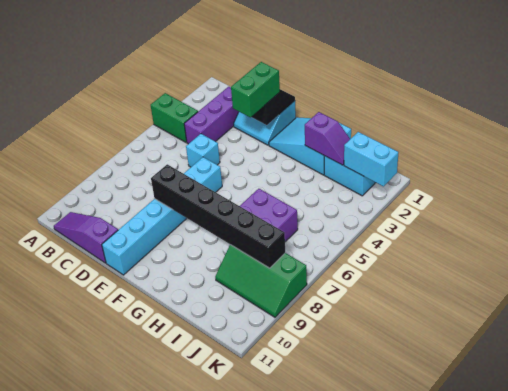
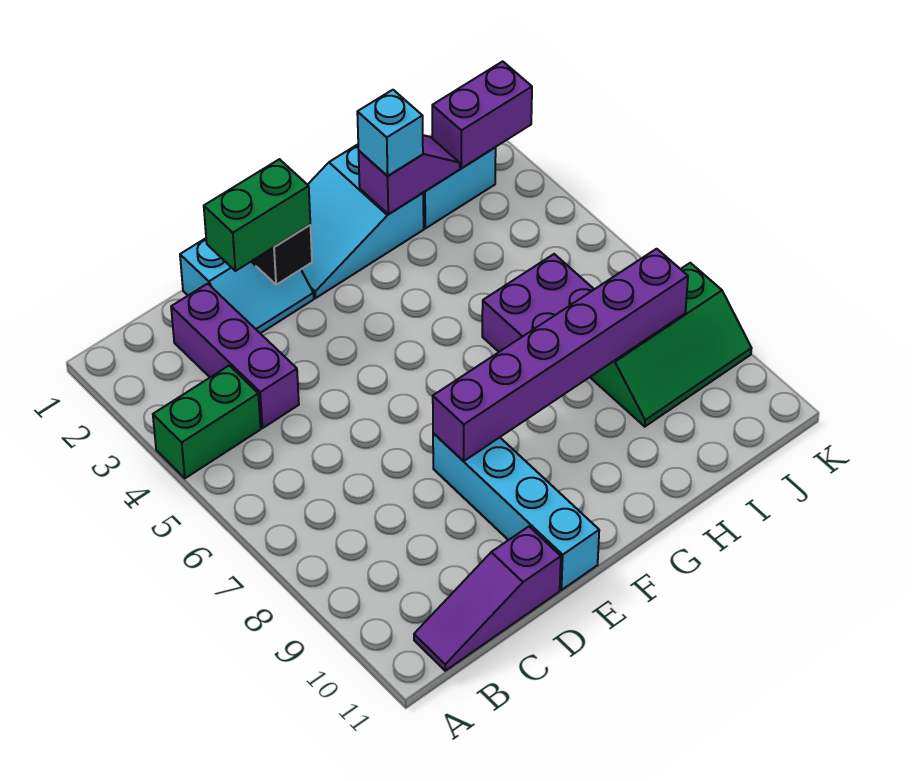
cyan brick D5 level 1 -> cyan brick H2 level 3
green brick E2:E3 level 3 -> green brick D2:E2 level 3
cyan brick E6:E11 level 1 -> cyan brick E8:E11 level 1
black brick E8:J8 level 2 -> purple brick E8:J8 level 2
cyan brick J2:K2 level 2 -> purple brick J2:K2 level 2

